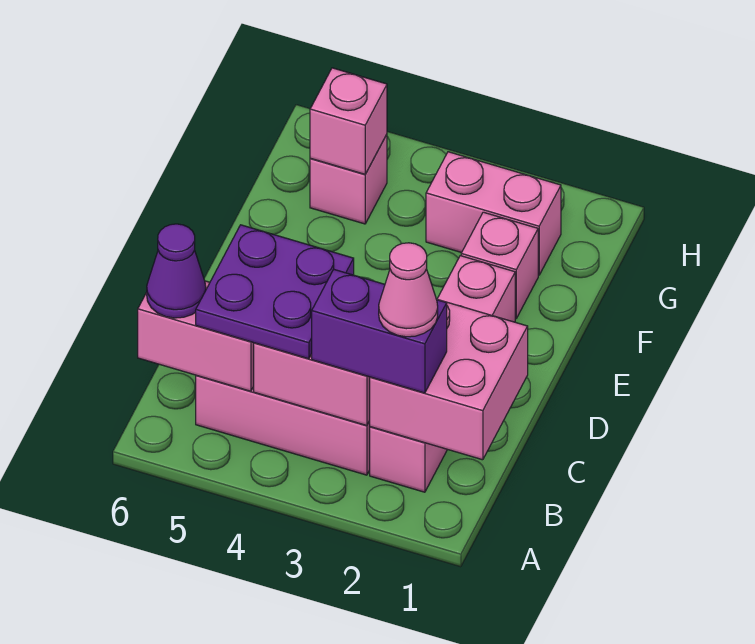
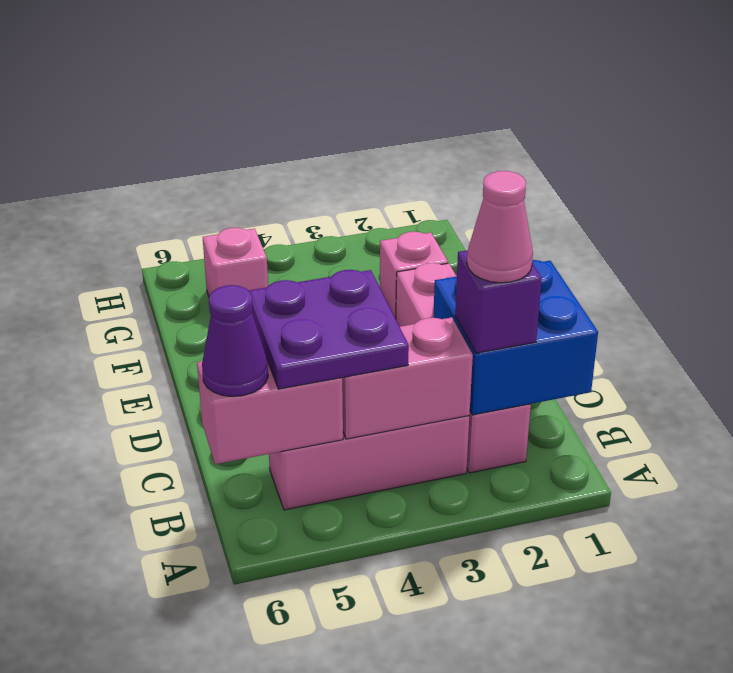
pink brick B1:C2 level 2 -> blue brick B1:C2 level 2
purple brick B2:B3 level 3 -> purple brick B2 level 3
pink brick G2:G3 level 1 -> none
pink brick G5 level 2 -> none

